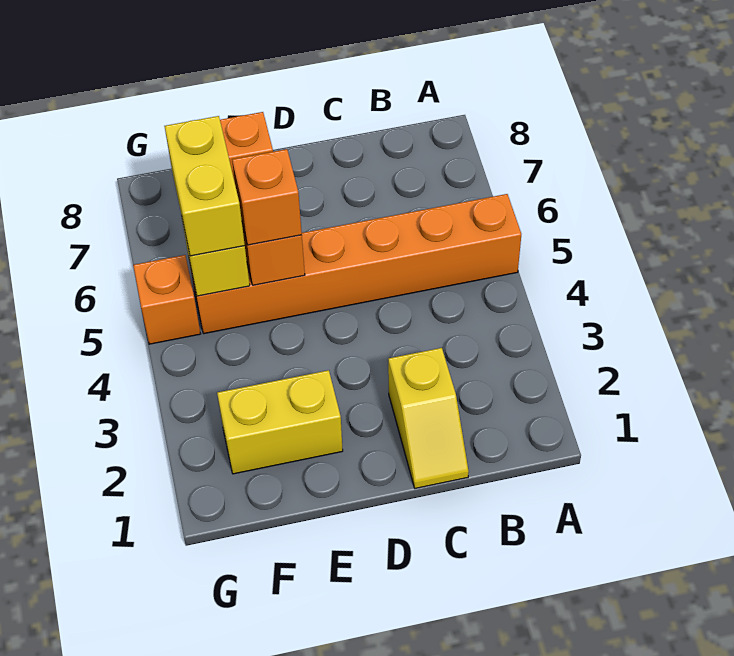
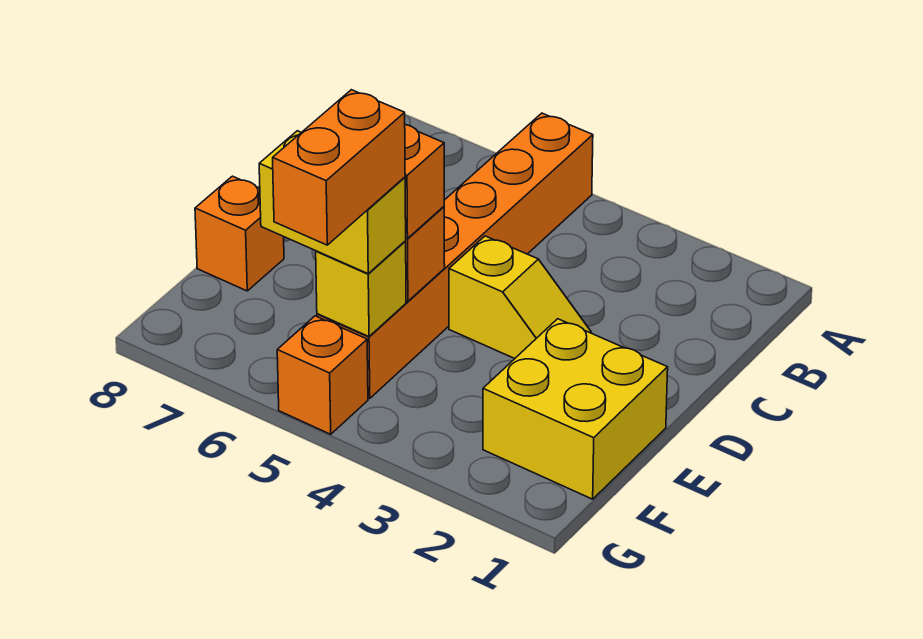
yellow slope C1:C2 level 1 top 2 -> yellow slope D3:D4 level 1 top 4
yellow brick E2:F2 level 1 -> yellow brick E1:F2 level 1
none -> orange brick F5:G5 level 4

